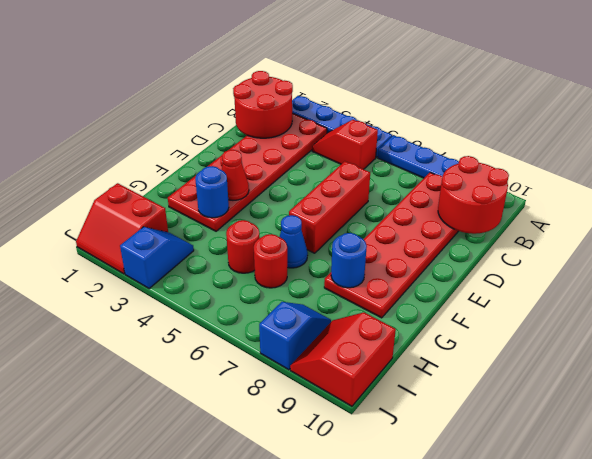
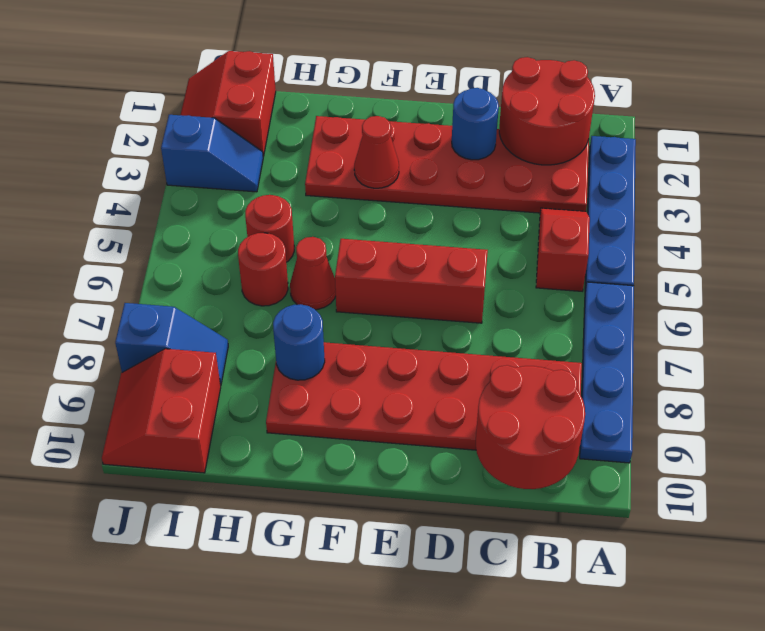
blue round brick G3 level 2 -> blue round brick D2 level 2
blue cone G6 level 1 -> red cone G6 level 1
red slope I9:J10 level 1 top 10 -> red slope I9:J10 level 1 top I

